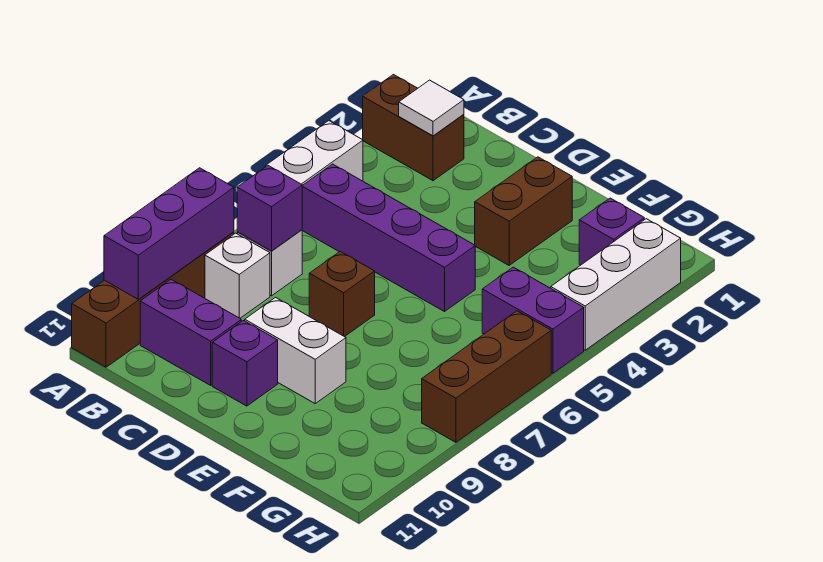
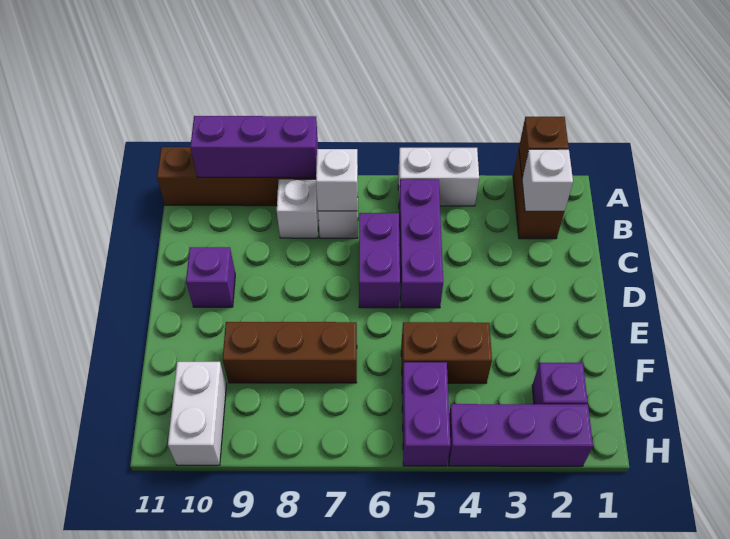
white tile B2 level 2 -> white brick B2 level 2
purple brick B5:E5 level 1 -> purple brick B5:D5 level 1
purple brick B7 level 2 -> white brick B7 level 2
purple brick B10:C10 level 1 -> purple brick C6:D6 level 1
brown brick D7 level 1 -> brown brick A2 level 2
white brick D9:E9 level 1 -> white brick G10:H10 level 1
brown brick E2:E3 level 1 -> brown brick F4:F5 level 1
white brick H2:H4 level 1 -> purple brick H2:H4 level 1
brown brick H6:H8 level 1 -> brown brick F7:F9 level 1

